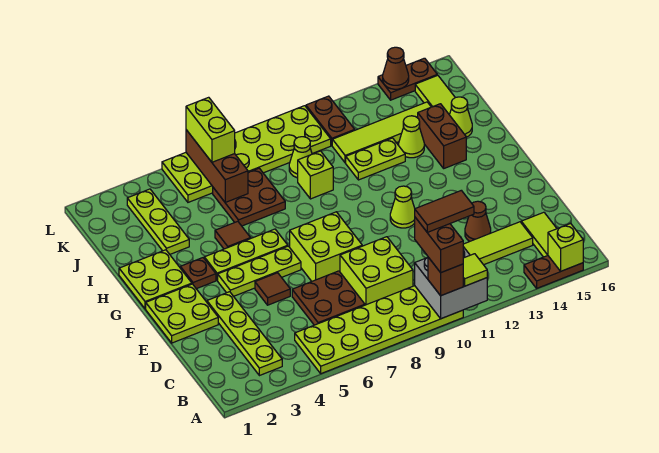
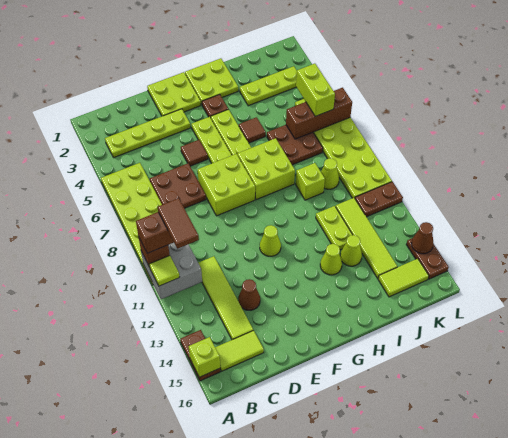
lime brick C8:D9 level 1 -> lime brick G7:H8 level 1
brown brick H14:I14 level 1 -> none
lime cone I15 level 1 -> lime cone H13 level 1
lime brick K6:L6 level 3 -> lime brick K5:K6 level 3

